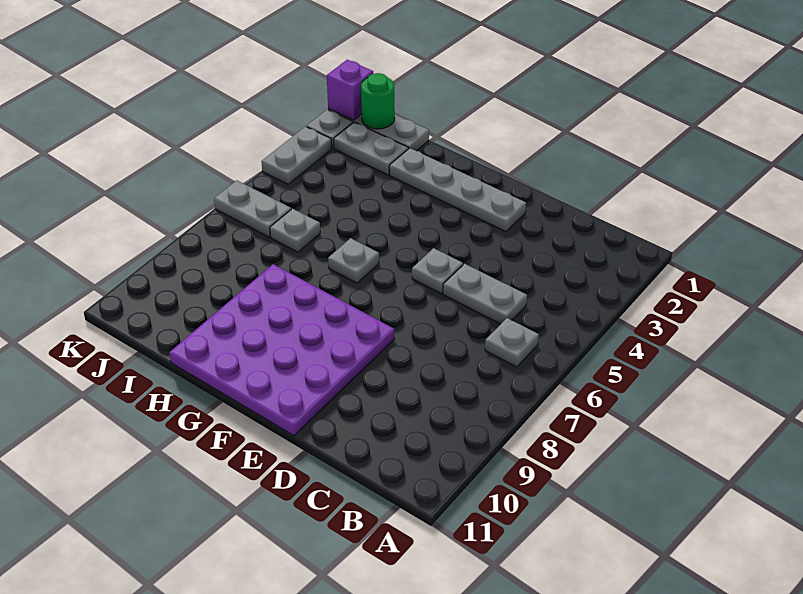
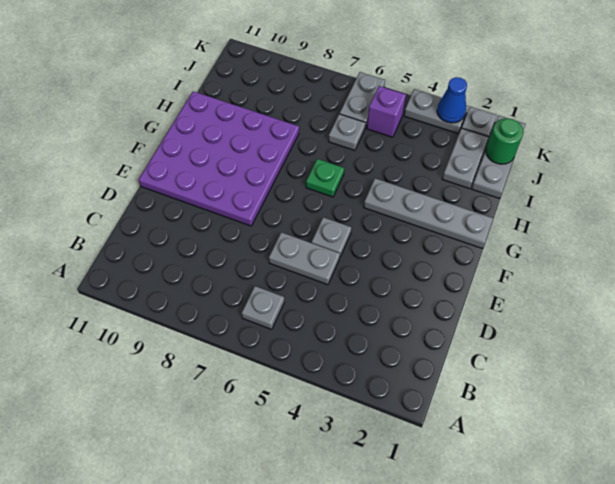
grey plate C5:D5 level 1 -> grey plate D5:D6 level 1
grey plate E2:H2 level 1 -> grey plate G1:G4 level 1
grey plate G6 level 1 -> green plate G6 level 1
purple brick K1 level 2 -> purple brick J5 level 1
none -> blue cone K3 level 2

